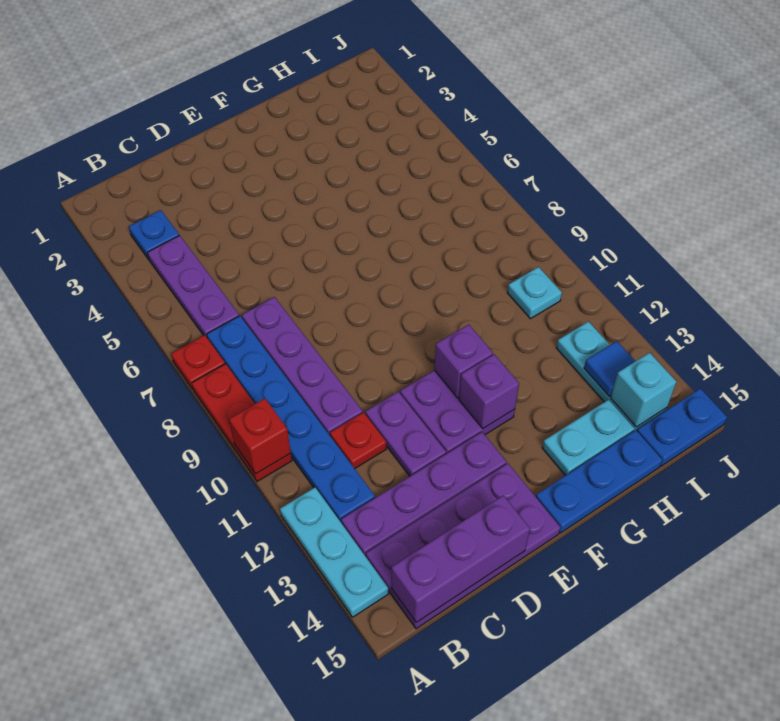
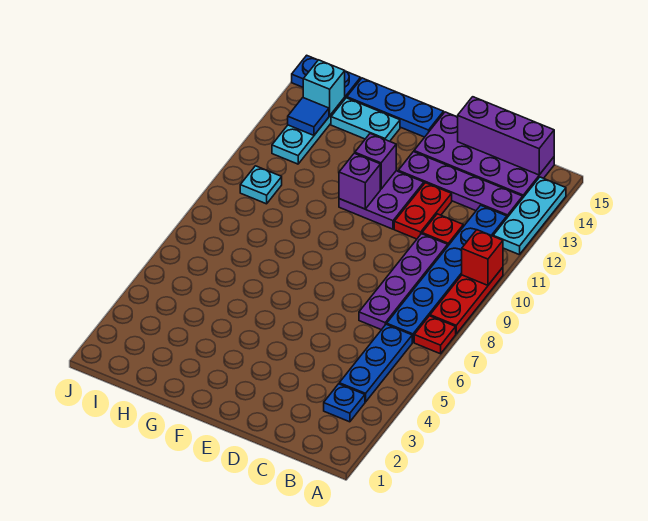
purple plate B4:B6 level 1 -> blue plate B4:B6 level 1
purple plate D11:D12 level 1 -> red plate D11:D12 level 1

